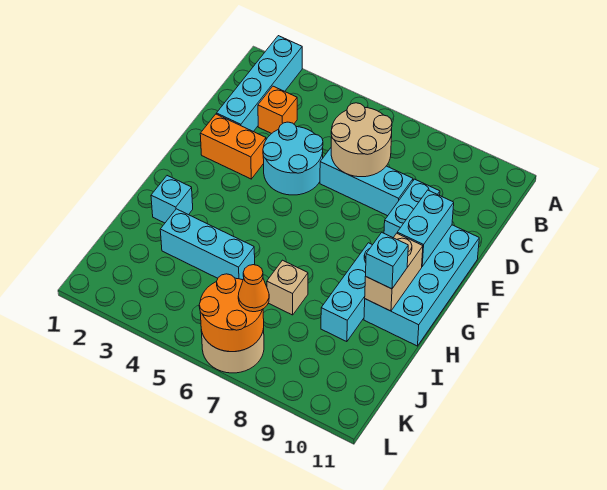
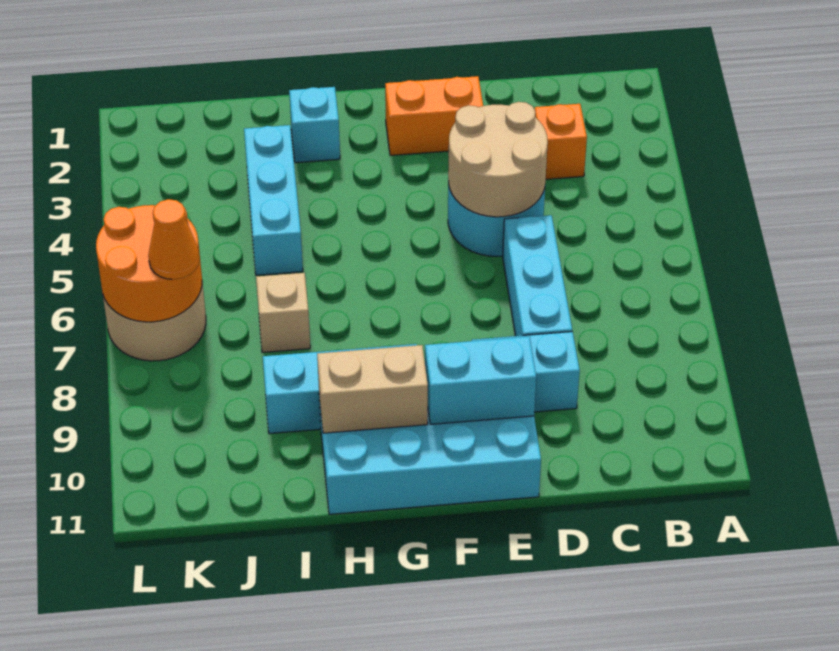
cyan brick A2:D2 level 1 -> none
tan round brick C6:D7 level 2 -> tan round brick D4:E5 level 2
orange brick E2:E3 level 1 -> orange brick E2:F2 level 1
cyan brick H10 level 3 -> none

